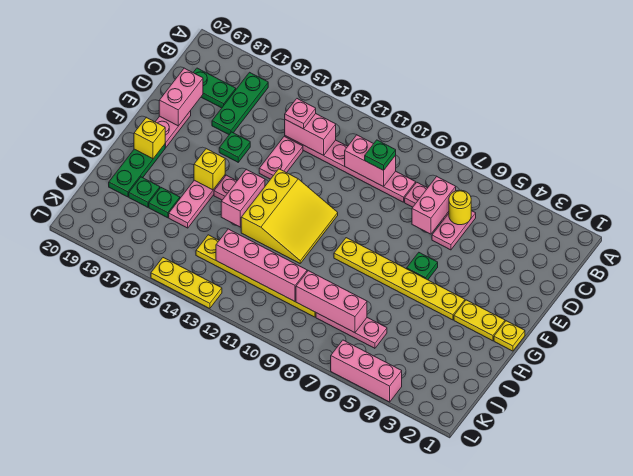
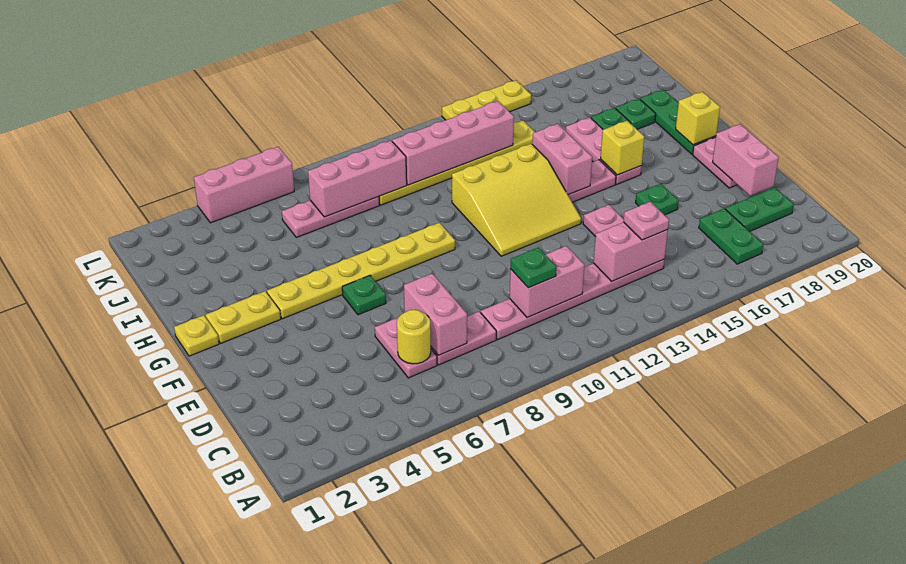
green plate B17:D17 level 1 -> green plate B17:C17 level 1
yellow slope F11:H13 level 1 top 13 -> yellow slope F11:H13 level 1 top H

